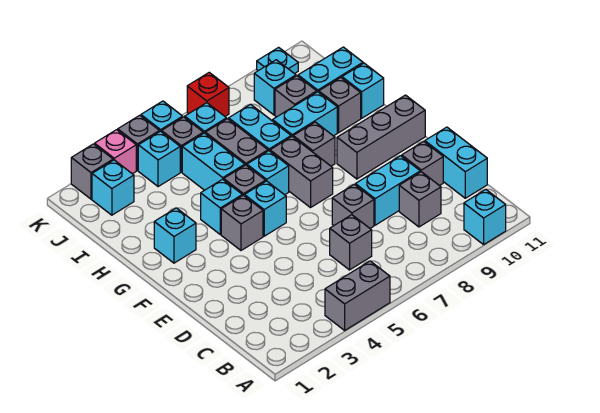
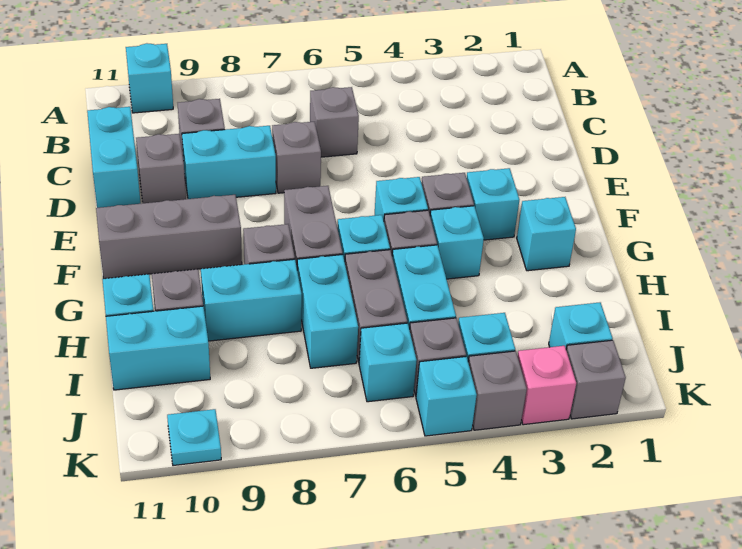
grey brick A4:A5 level 1 -> none
grey brick I9 level 1 -> none
cyan brick J9 level 1 -> cyan brick F3 level 1
red brick K7 level 1 -> none

